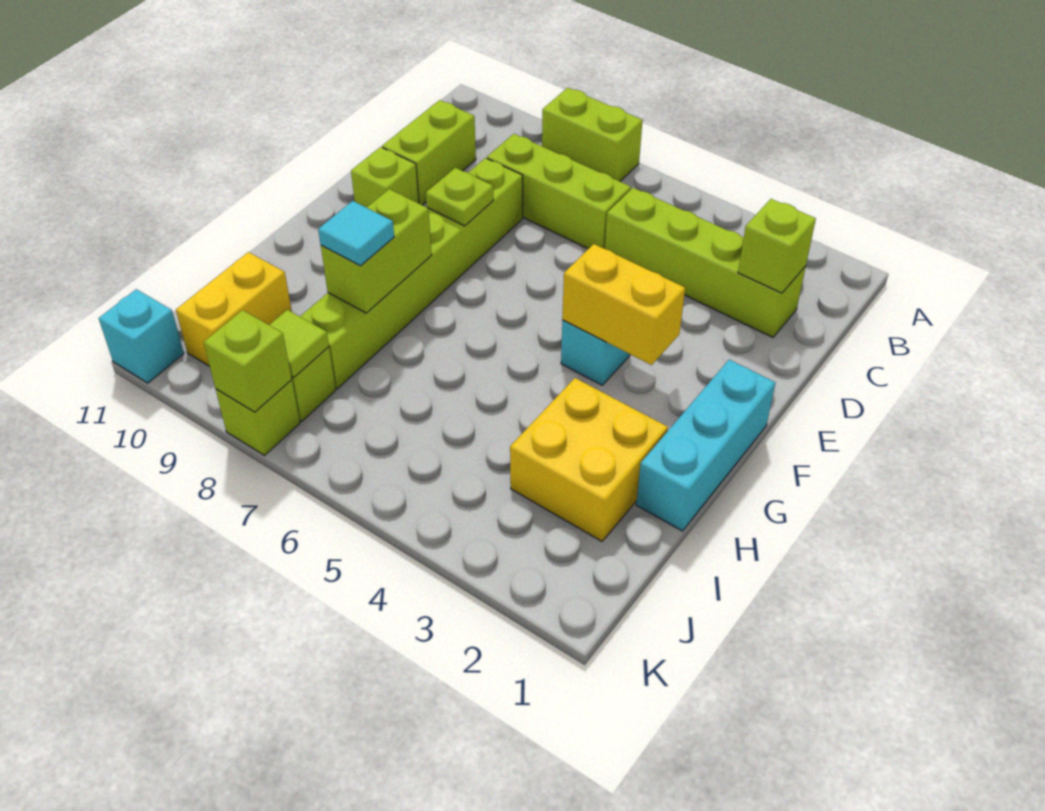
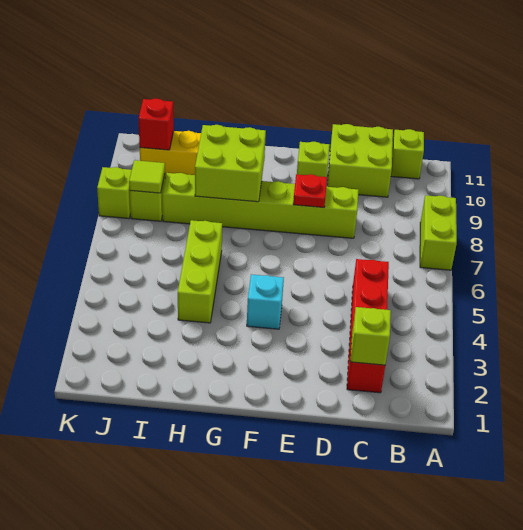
lime brick C2:C5 level 1 -> red brick C2:C5 level 1
lime brick C6:C8 level 1 -> lime brick H4:H6 level 1
lime brick C10:D10 level 1 -> lime brick C10:D11 level 1
lime plate E8 level 2 -> red plate E8 level 2
cyan brick F1:H1 level 1 -> none
yellow brick F3:F4 level 2 -> none
lime brick G8:H8 level 2 -> lime brick G8:H9 level 2
yellow brick H2:I3 level 1 -> none
cyan tile H8 level 3 -> none
none -> red brick J10 level 2
lime brick K8 level 2 -> lime brick B11 level 1
cyan brick K11 level 1 -> none

